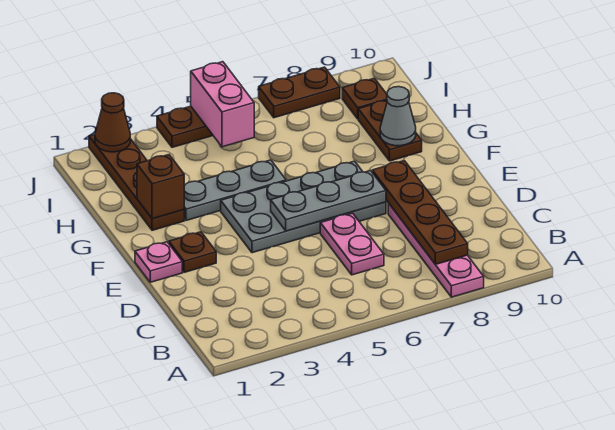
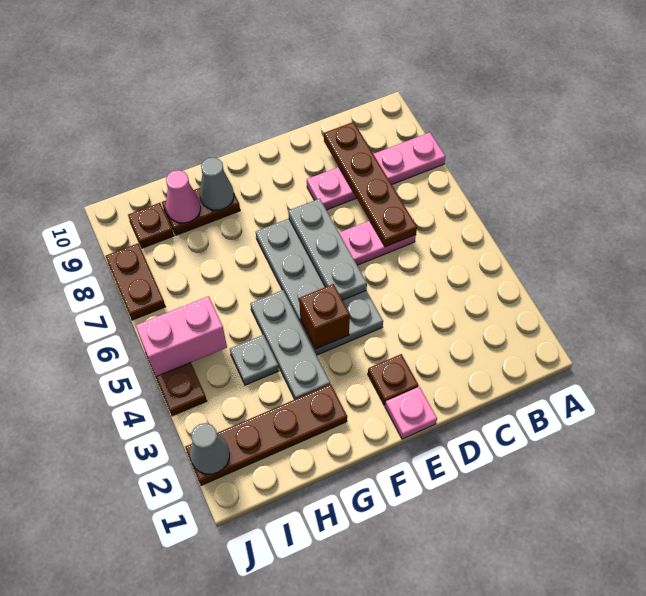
brown plate B8:E8 level 2 -> brown plate C6:C9 level 2
brown brick G2 level 2 -> brown brick F4 level 2
none -> grey plate H4 level 1
none -> pink cone H9 level 2
brown cone J2 level 2 -> grey cone J2 level 2

